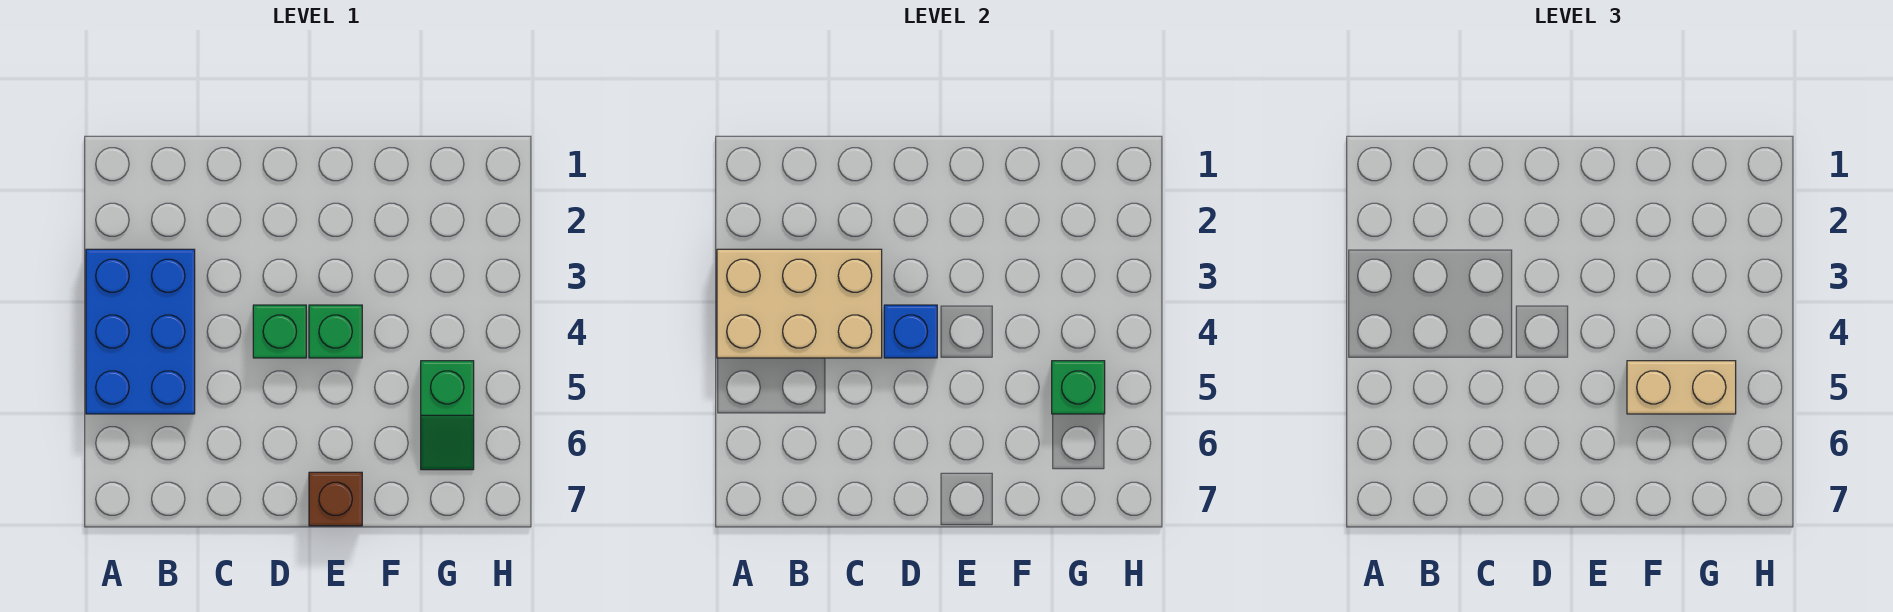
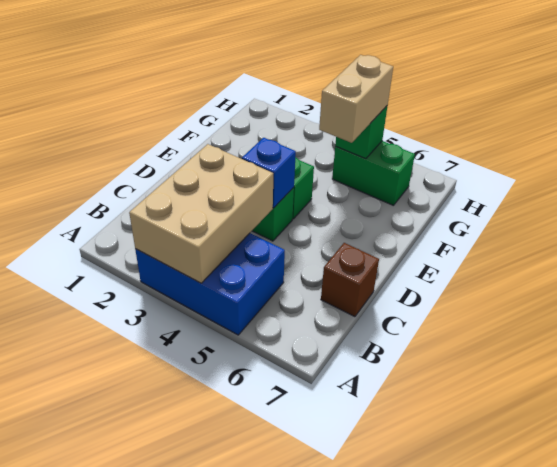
brown brick E7 level 1 -> brown brick C7 level 1
green slope G5:G6 level 1 top 5 -> green brick G5:G6 level 1

